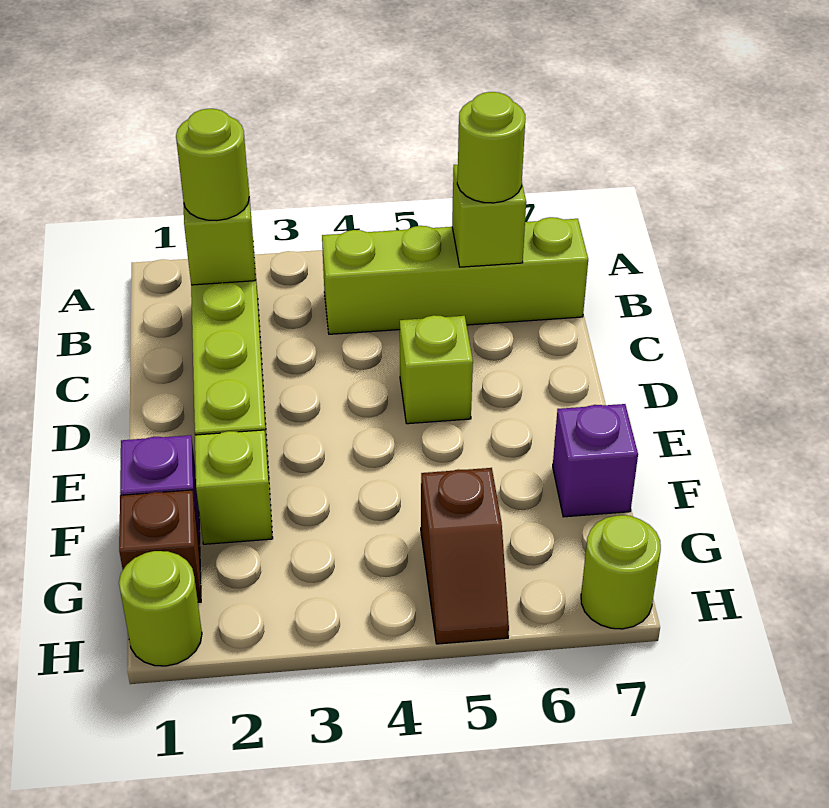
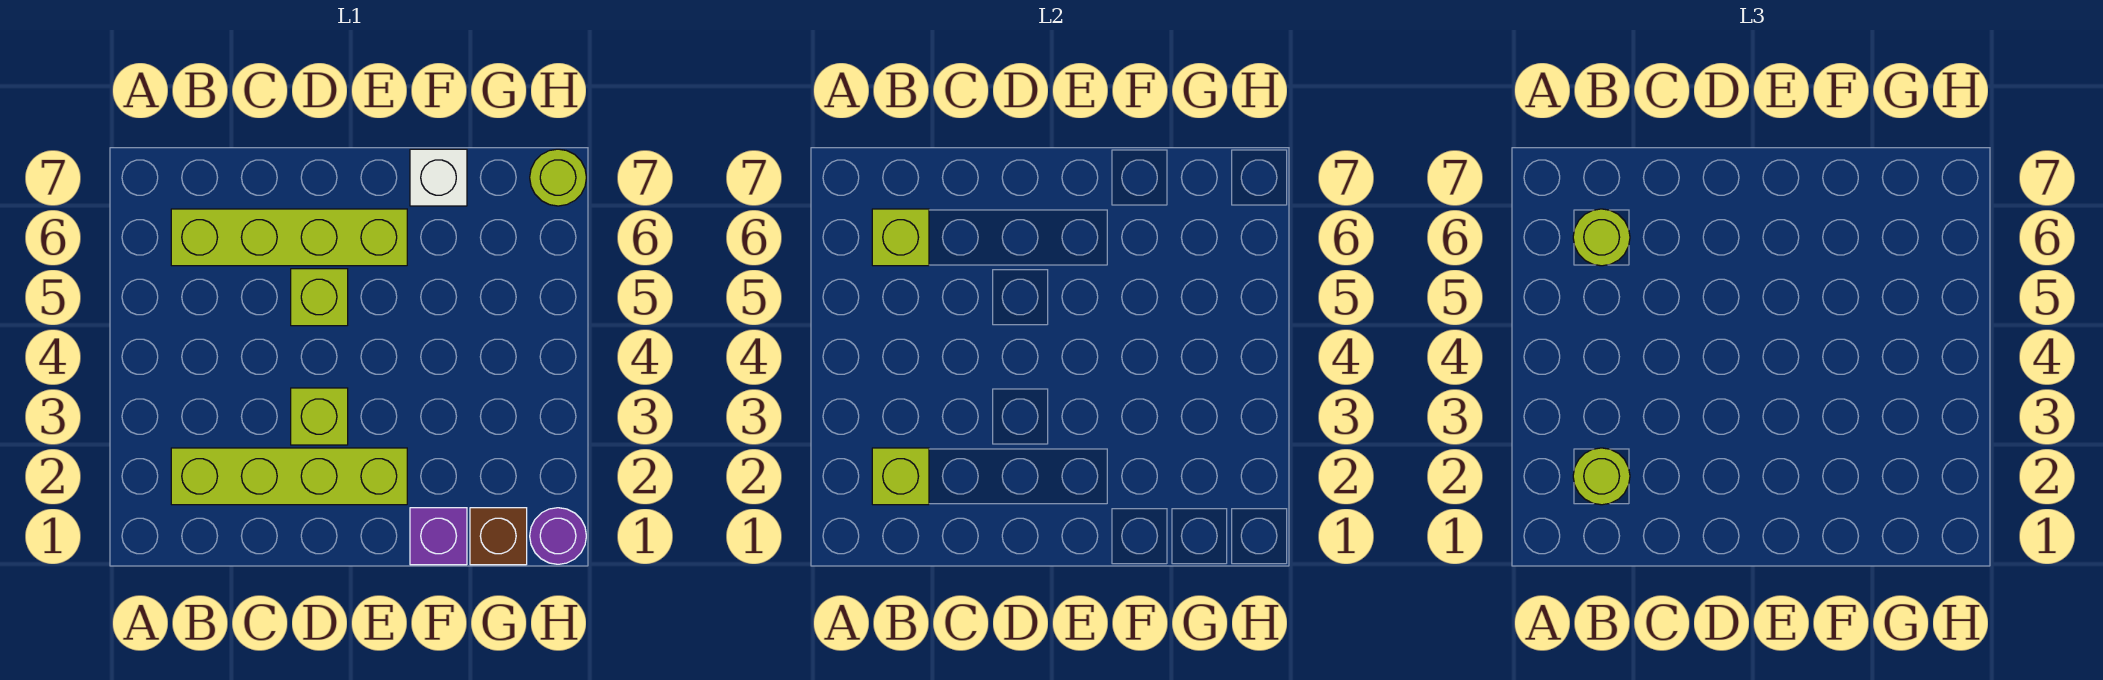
lime brick B4:B7 level 1 -> lime brick B6:E6 level 1
lime brick F2 level 1 -> lime brick D3 level 1
purple brick F7 level 1 -> white brick F7 level 1
brown slope G5:H5 level 1 top G -> none
lime round brick H1 level 1 -> purple round brick H1 level 1

